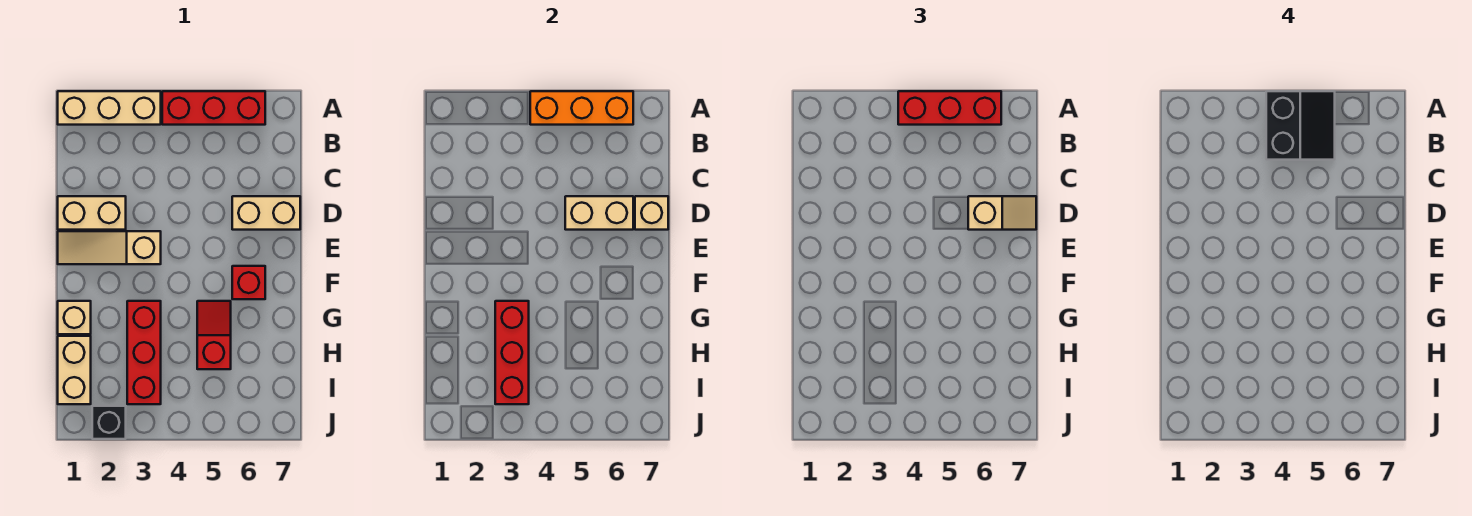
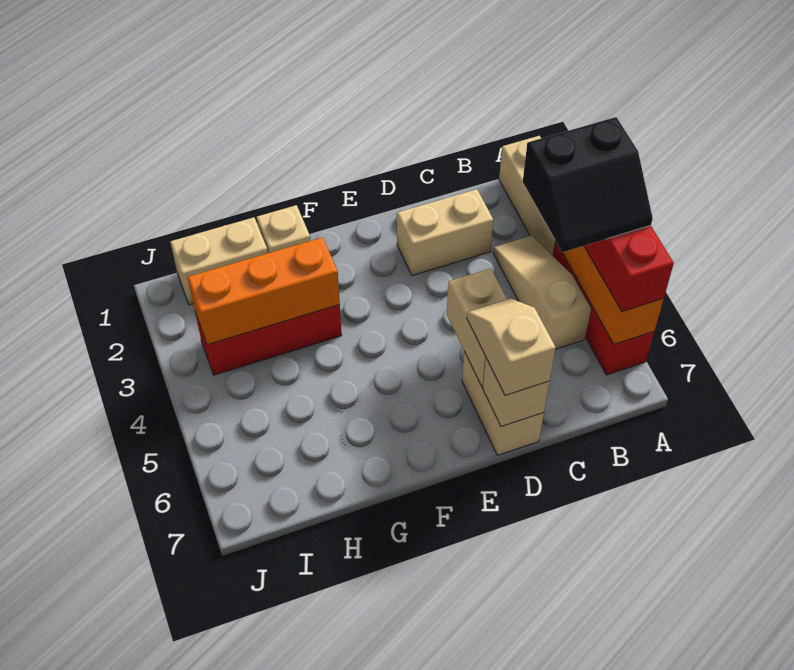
tan brick D1:D2 level 1 -> tan brick C2:D2 level 1
tan slope D6:D7 level 3 top 6 -> tan slope D6:D7 level 3 top 7
tan slope E1:E3 level 1 top 3 -> tan slope B3:B5 level 1 top 5
red brick F6 level 1 -> none
red brick G3:I3 level 2 -> orange brick G3:I3 level 2
red slope G5:H5 level 1 top H -> none
black brick J2 level 1 -> none

